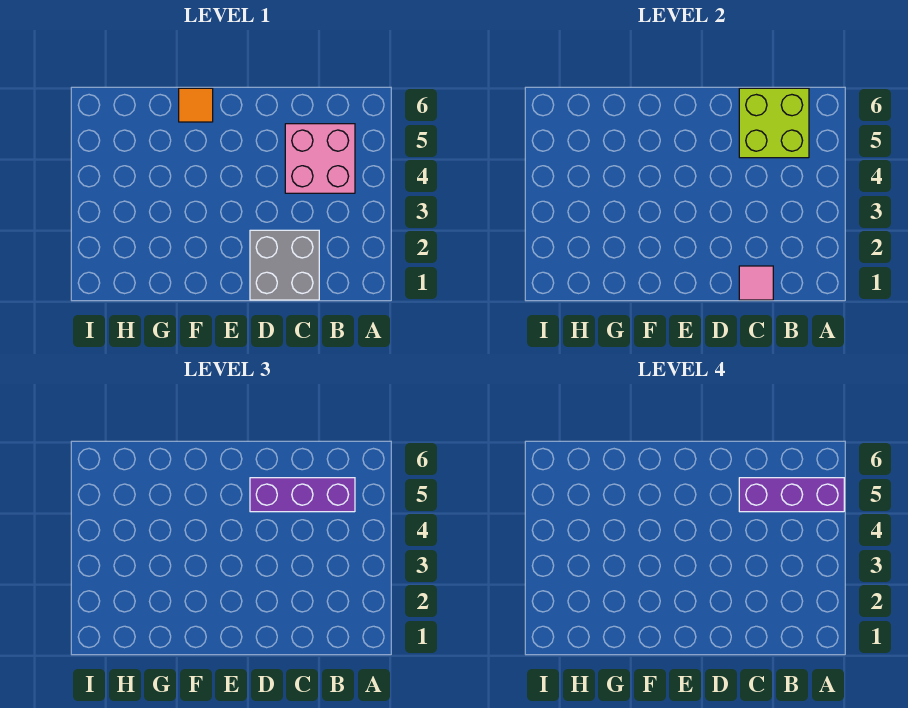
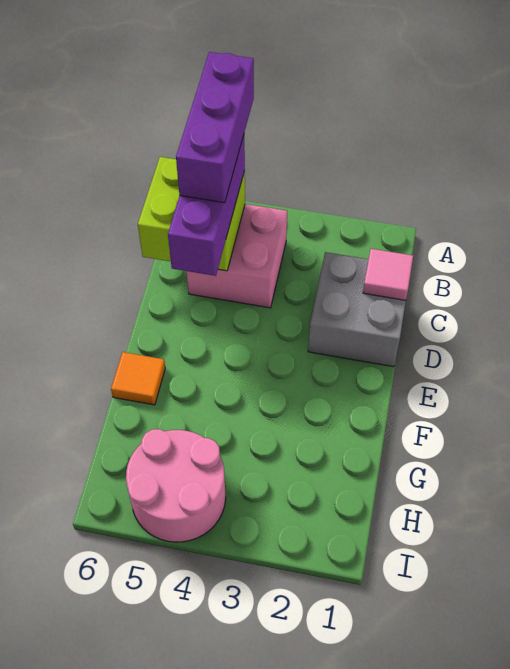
none -> pink round brick H4:I5 level 1

